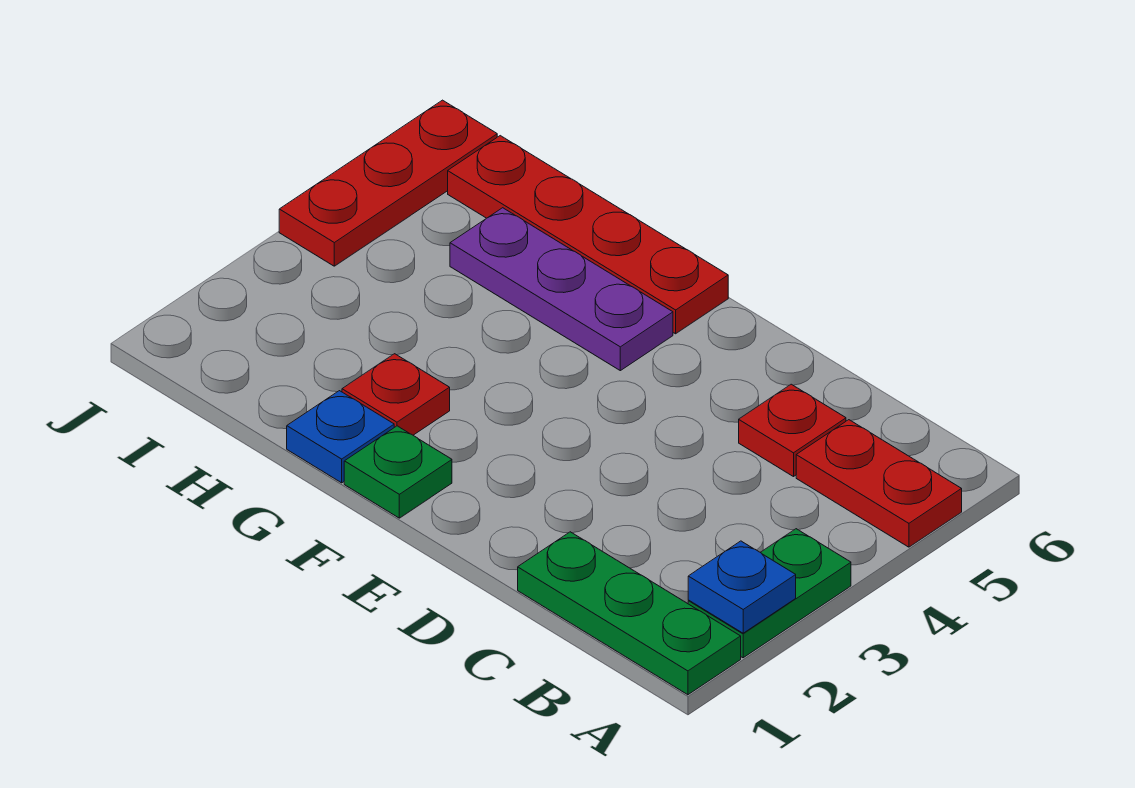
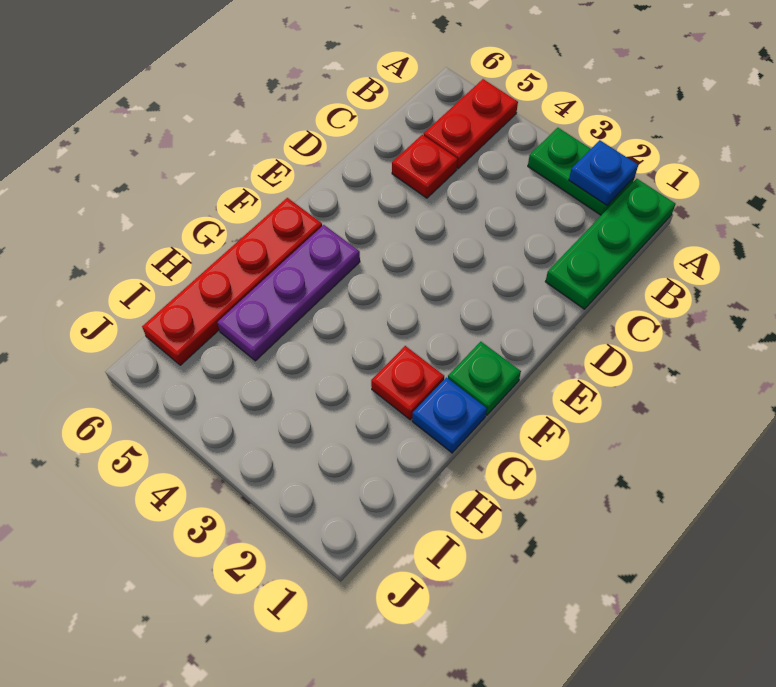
red plate J4:J6 level 1 -> none

